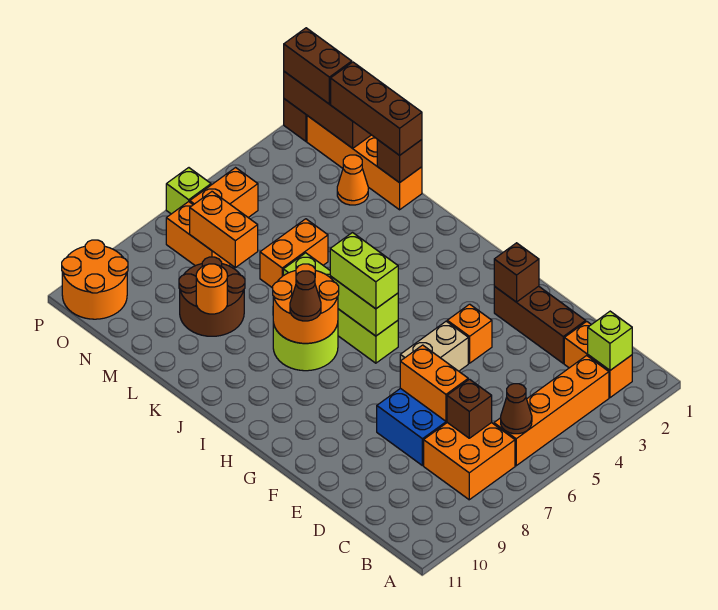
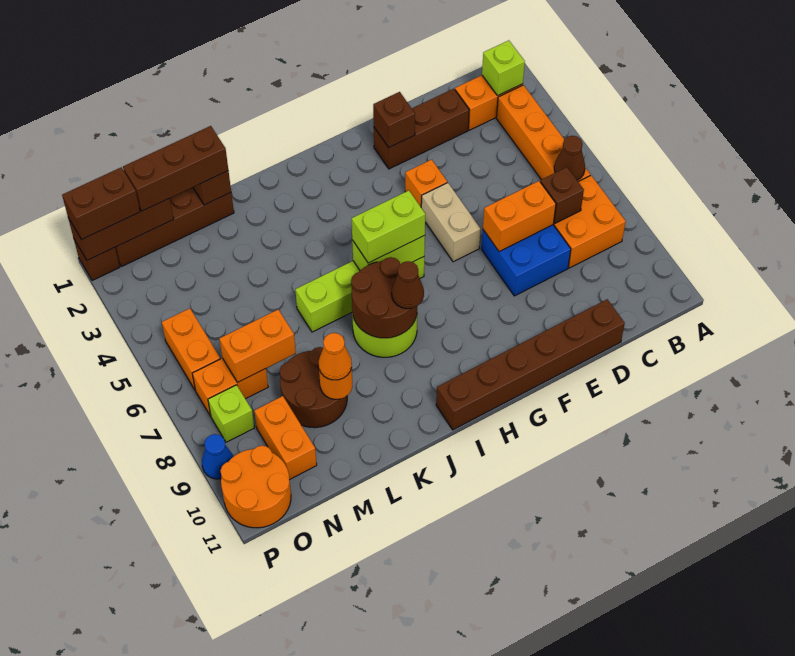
none -> brown brick D11:I11 level 1
orange round brick I7:J8 level 2 -> brown round brick I7:J8 level 2
orange brick L1:O1 level 1 -> brown brick L1:O1 level 1
orange brick L5:L6 level 1 -> orange brick N9:N10 level 1
orange cone M2 level 1 -> orange cone L9 level 3
lime brick P6 level 1 -> lime brick O8 level 1
none -> blue cone P9 level 1

